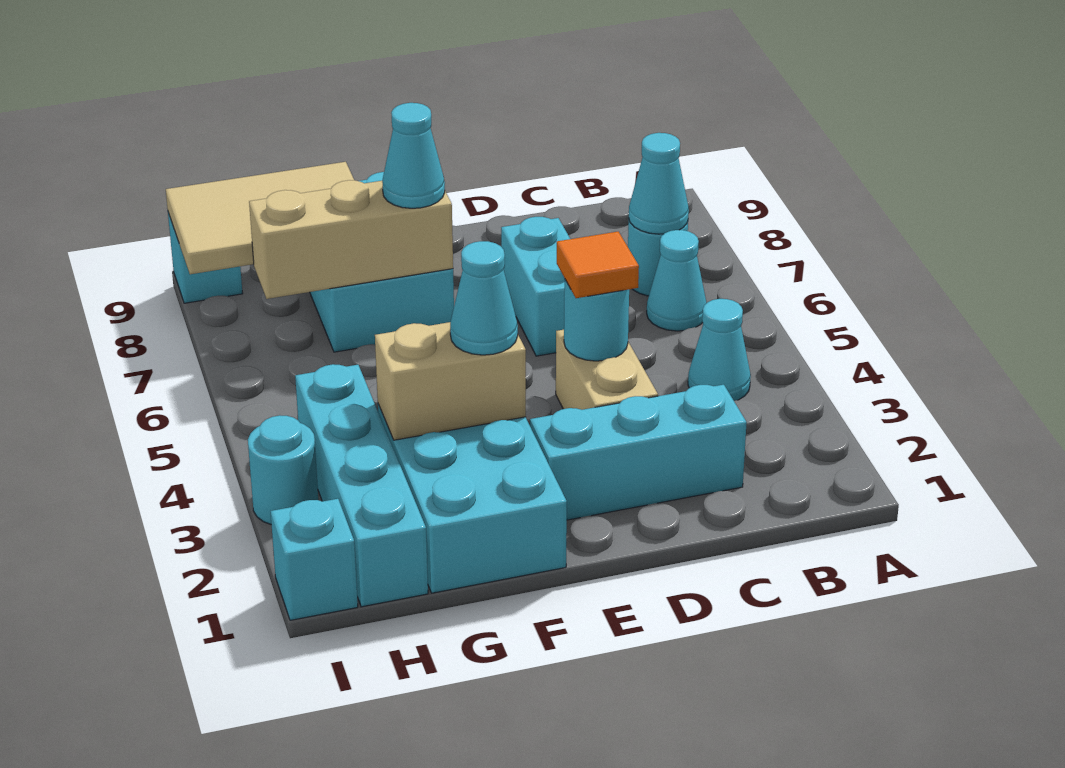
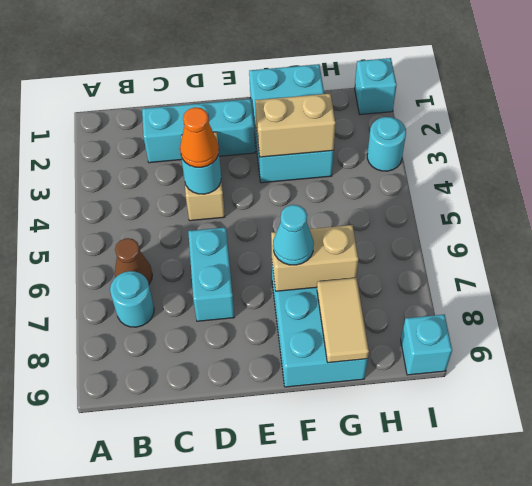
cyan cone B4 level 1 -> none
cyan cone B6 level 1 -> brown cone B6 level 1
cyan cone B7 level 2 -> none
orange tile D4 level 3 -> orange cone D4 level 3
cyan cone F3 level 3 -> none
tan brick F7:H7 level 2 -> tan brick F7:G7 level 2
tan tile G8:I9 level 2 -> tan tile G8:G9 level 2
cyan brick H1:H4 level 1 -> none

